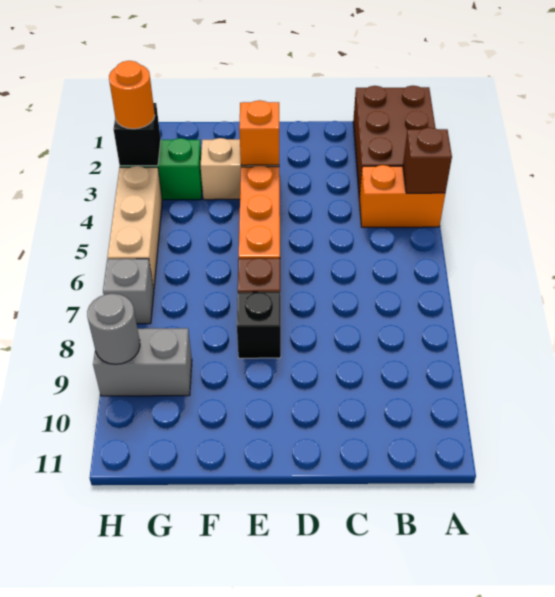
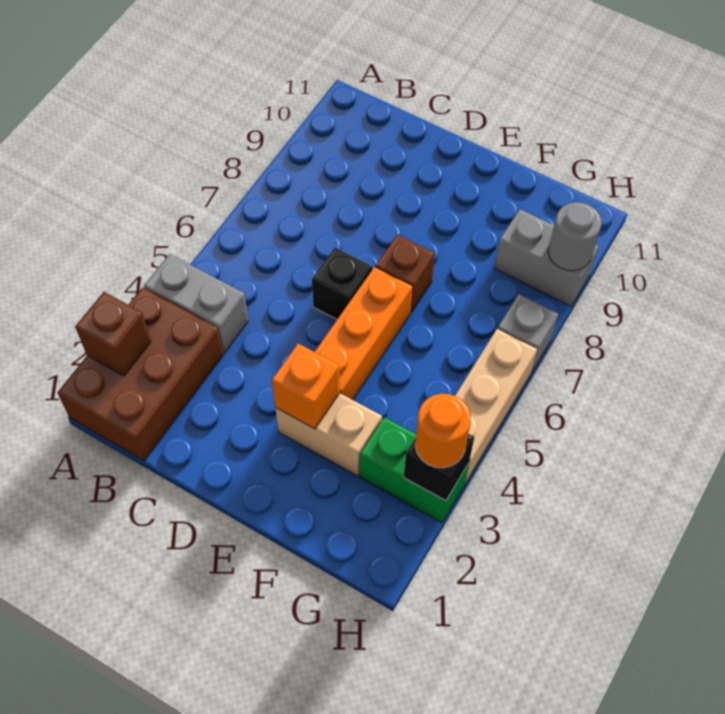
orange brick A4:B4 level 1 -> grey brick A4:B4 level 1
brown brick A4 level 2 -> brown brick A2 level 2
black brick E8 level 1 -> black brick D6 level 1

